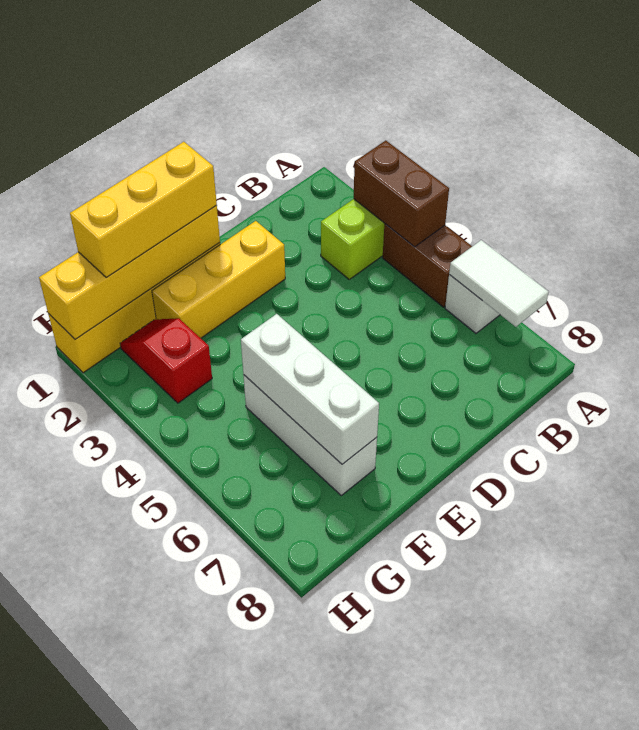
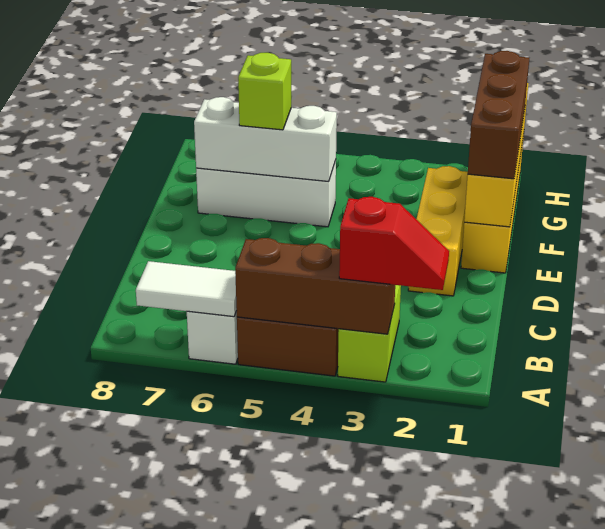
brown brick A3:A4 level 2 -> brown brick A3:A5 level 2
yellow brick E1:G1 level 3 -> brown brick E1:G1 level 3
none -> lime brick F6 level 3
red slope G2:G3 level 1 top 3 -> red slope A2:A3 level 3 top 3

